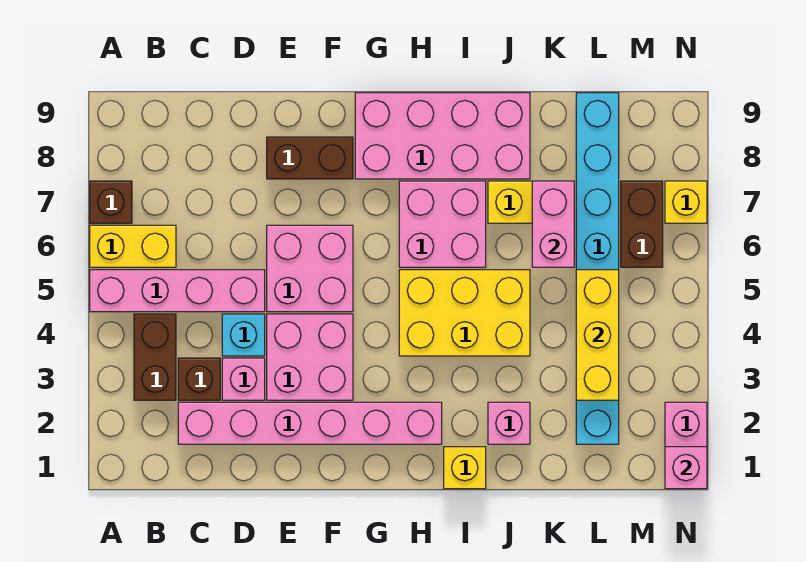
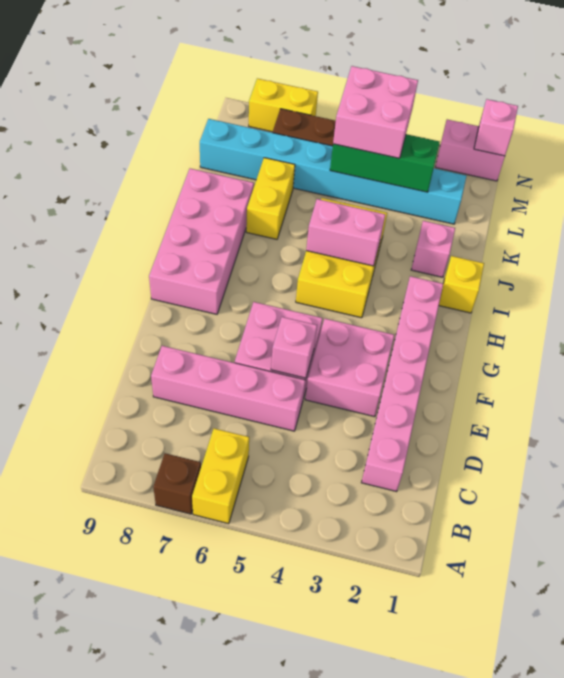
pink brick A5:D5 level 1 -> pink brick D5:D8 level 1
brown brick B3:B4 level 1 -> none
brown brick C3 level 1 -> none
pink brick D3 level 1 -> pink brick E5 level 2
cyan brick D4 level 1 -> none
brown brick E8:F8 level 1 -> none
pink brick H6:I7 level 1 -> pink brick L4:M5 level 3
pink brick K6:K7 level 2 -> pink brick I4:I5 level 2
yellow brick L3:L5 level 2 -> green brick L3:L5 level 2
yellow brick N7 level 1 -> yellow brick N7:N8 level 1

